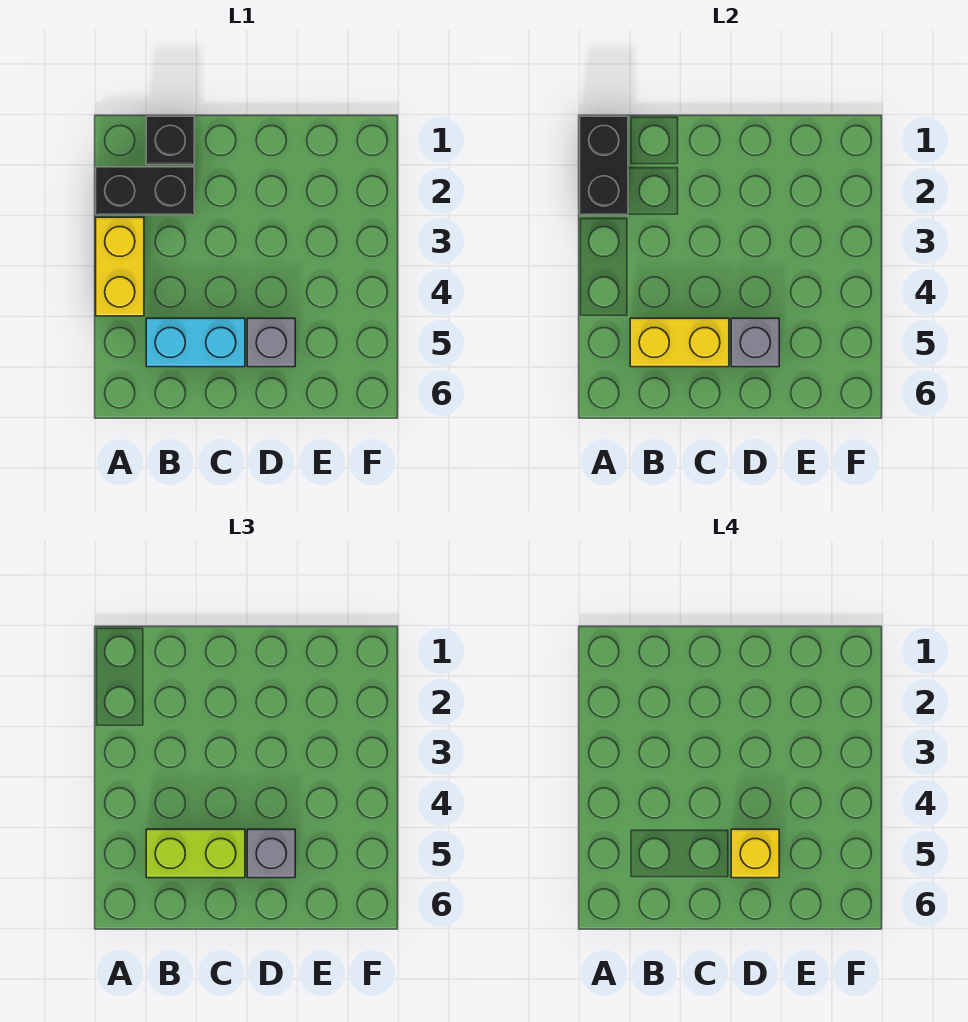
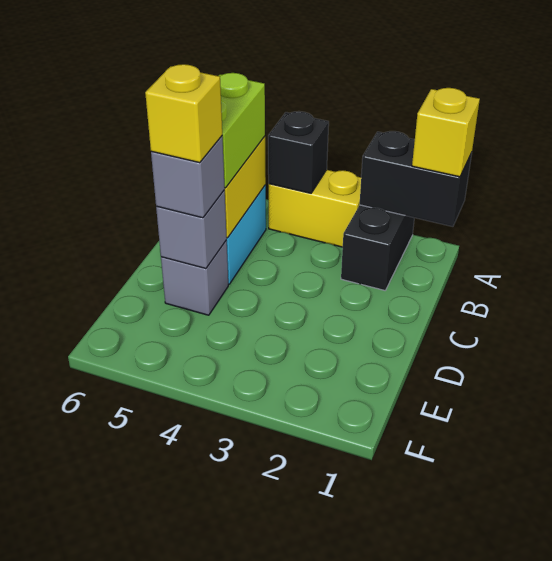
none -> yellow brick A1 level 3
black brick B1 level 1 -> black brick A4 level 2

